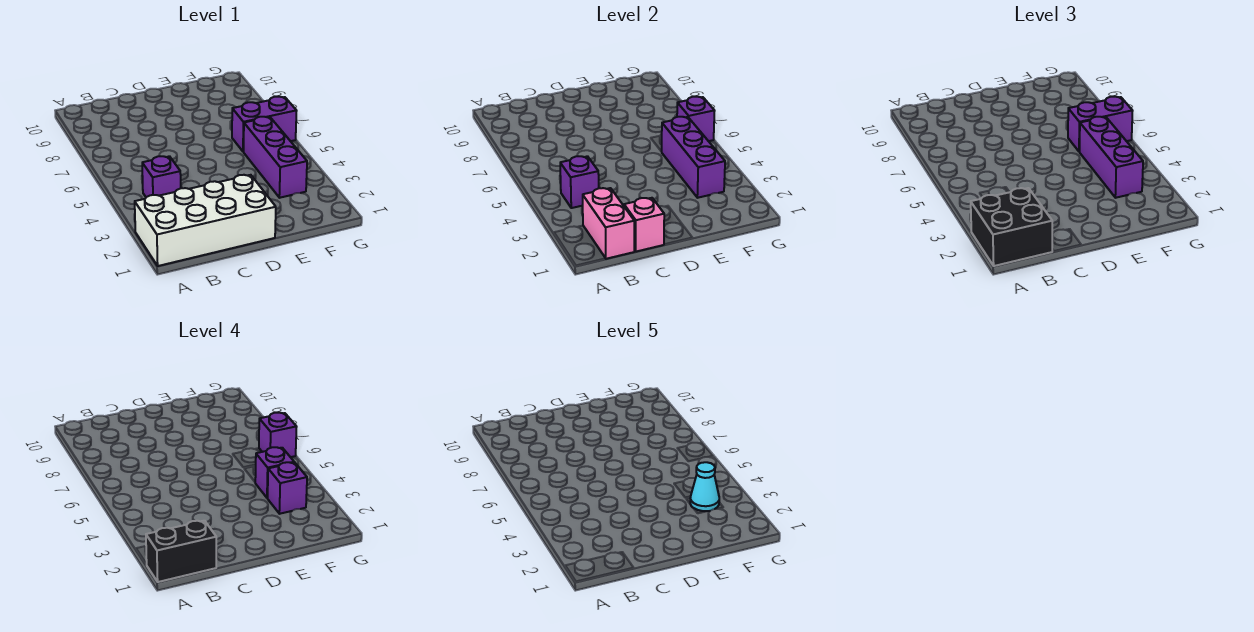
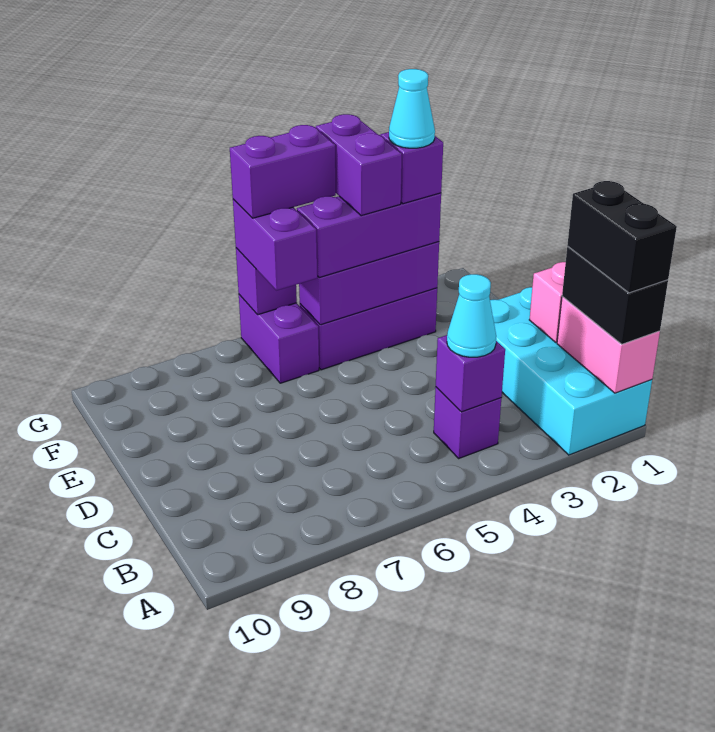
white brick A1:D2 level 1 -> cyan brick A1:D2 level 1
black brick A1:B2 level 3 -> black brick A1:B1 level 3
pink brick B1:B2 level 2 -> pink brick A1:B1 level 2
none -> cyan cone B4 level 3
purple brick F4 level 4 -> purple brick F4:G4 level 4
purple brick G6 level 4 -> purple brick G5:G6 level 4

